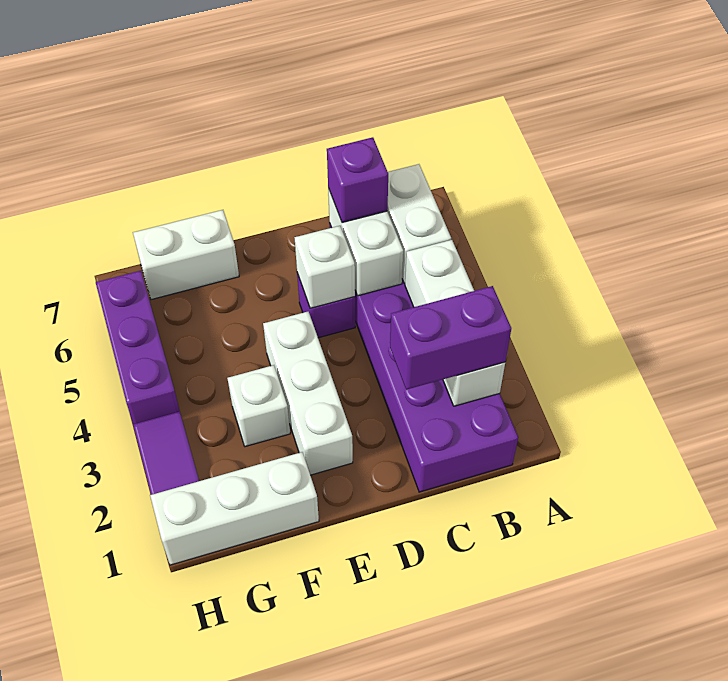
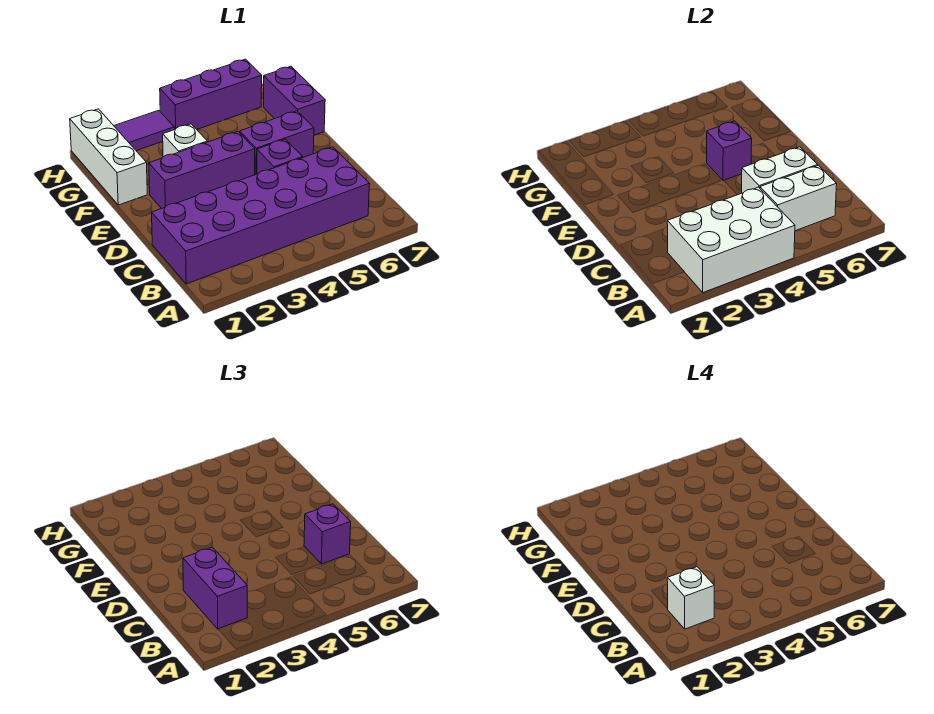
white brick B2:B4 level 2 -> white brick A2:B4 level 2
white brick D5 level 2 -> white brick B2 level 4
white brick E2:E4 level 1 -> purple brick E2:E4 level 1
none -> purple brick E5:E6 level 1
none -> purple brick E5 level 2
white brick F7:G7 level 1 -> purple brick F7:G7 level 1

